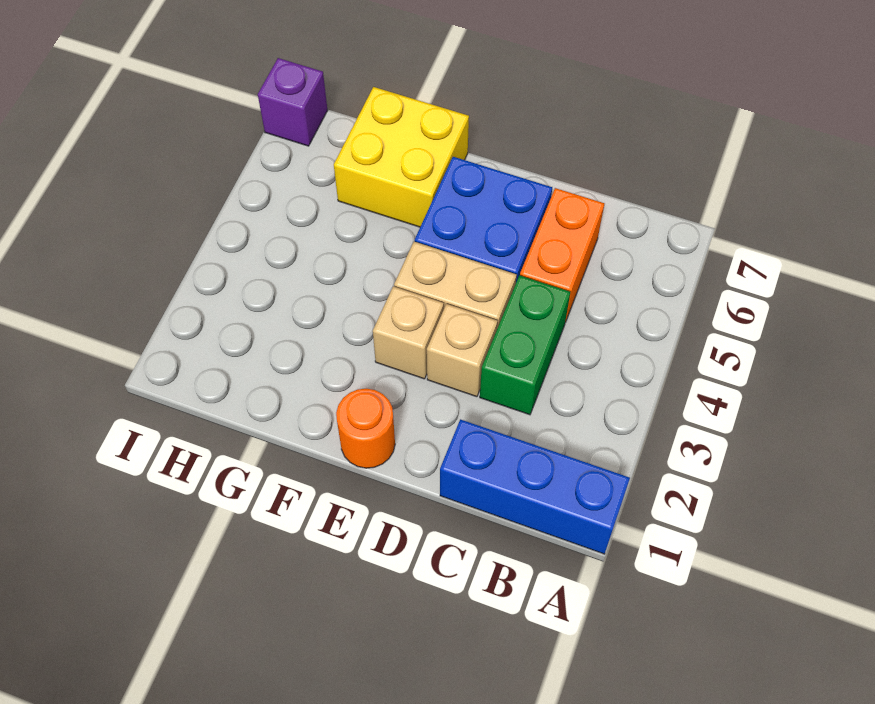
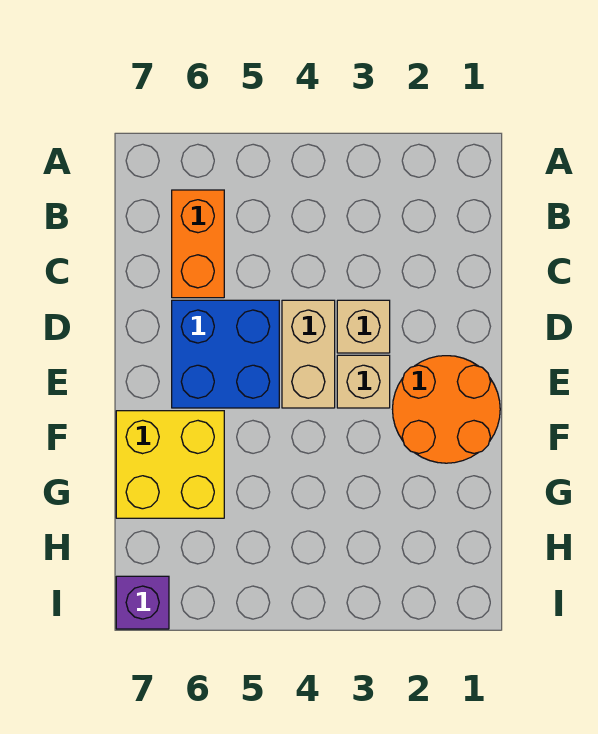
blue brick A1:C1 level 1 -> none
green brick C3:C4 level 1 -> none
orange brick C5:C6 level 1 -> orange brick B6:C6 level 1
orange round brick E1 level 1 -> orange round brick E1:F2 level 1

